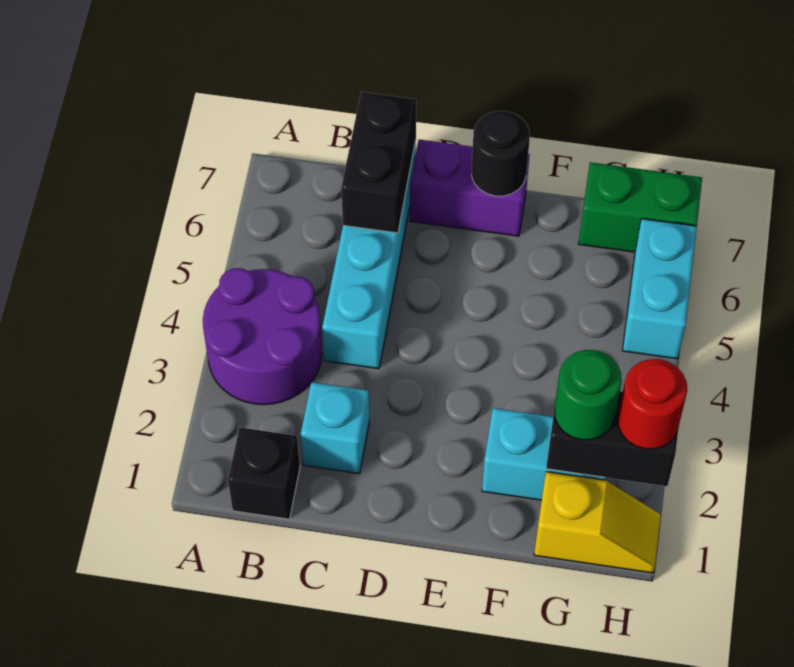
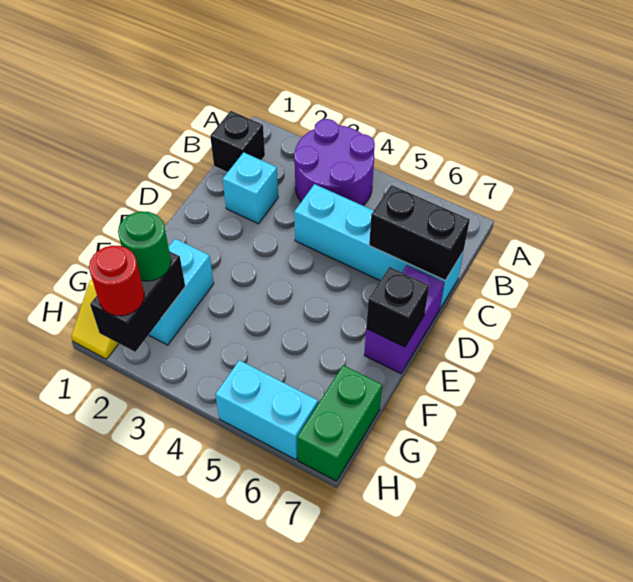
black round brick E7 level 2 -> black brick E7 level 2

